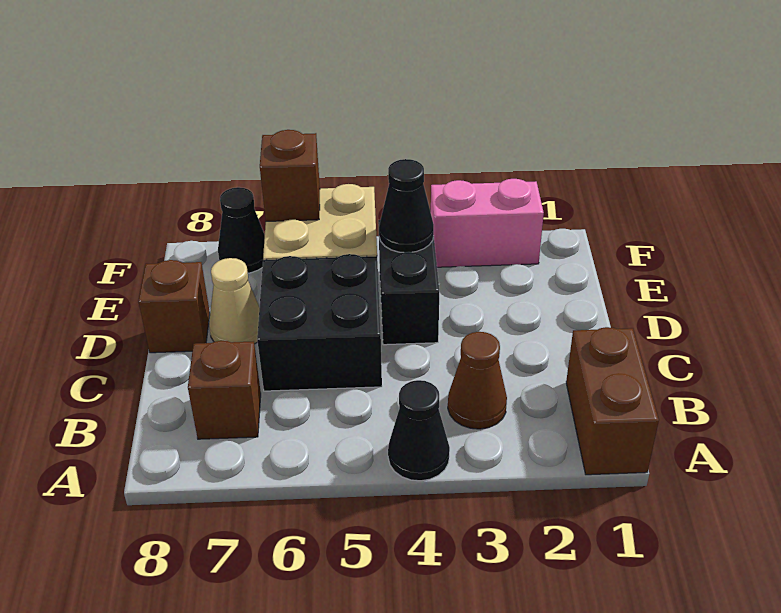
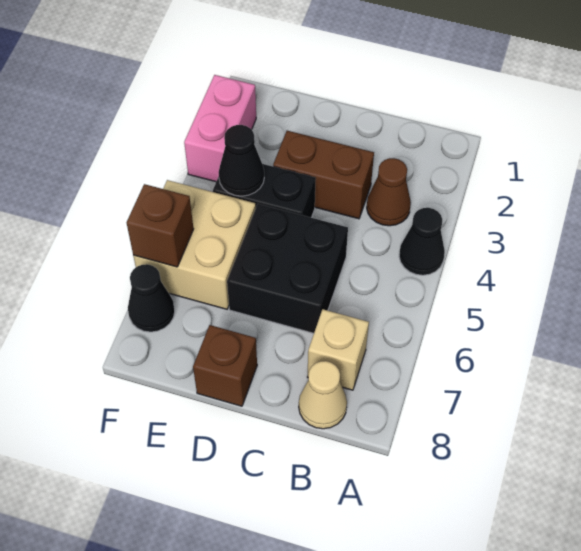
brown brick A1:B1 level 1 -> brown brick C3:D3 level 1
brown brick B7 level 1 -> tan brick B7 level 1
tan cone D7 level 1 -> tan cone B8 level 1

